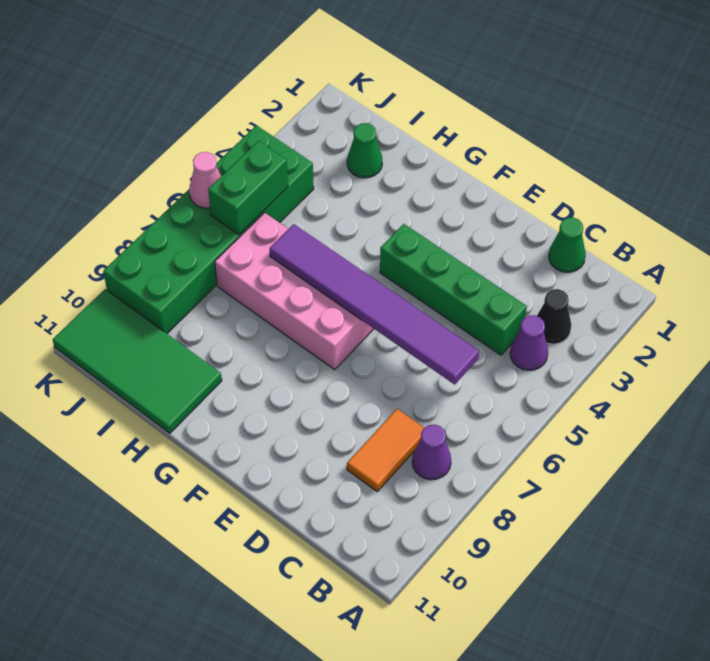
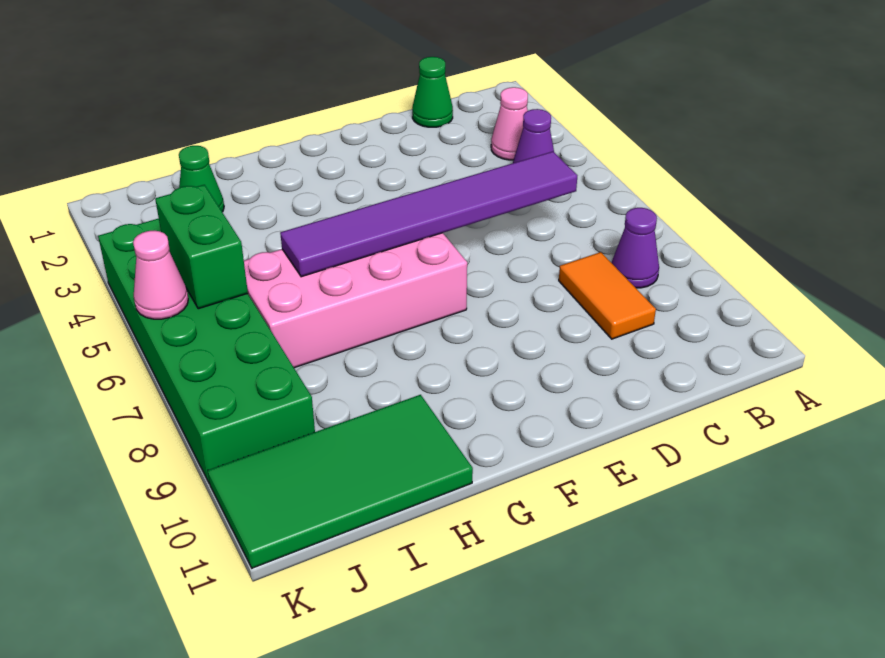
black cone B3 level 1 -> pink cone B3 level 1
green brick C4:F4 level 1 -> none

